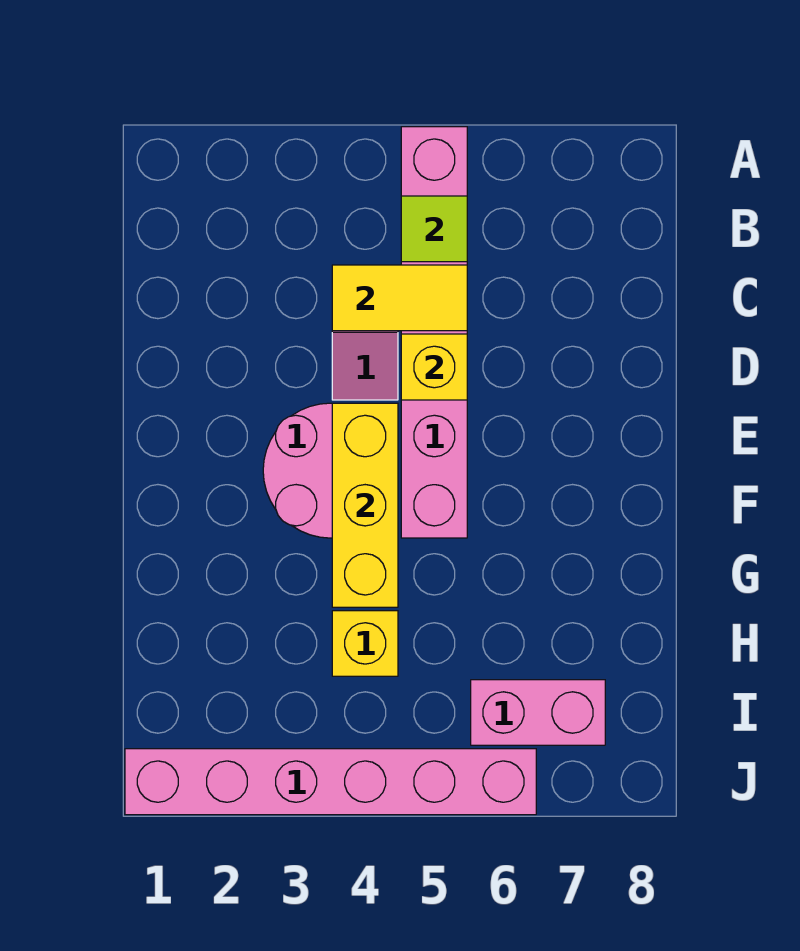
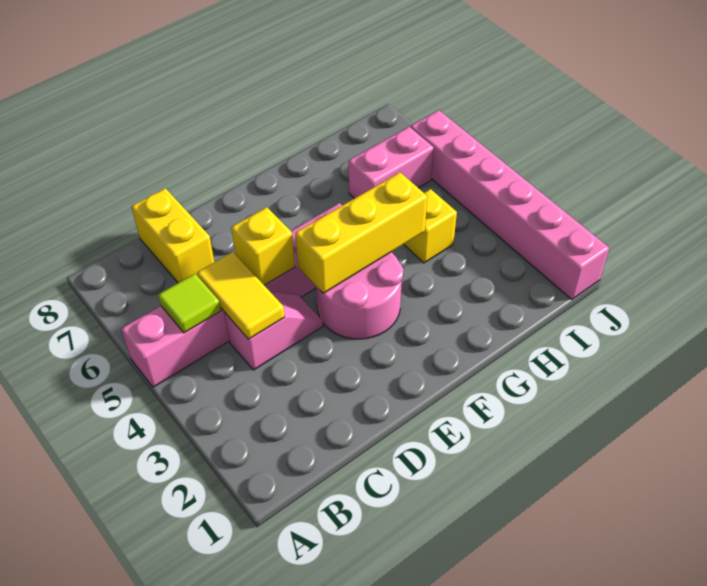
none -> yellow brick C7:C8 level 1
pink brick I6:I7 level 1 -> pink brick H6:I6 level 1

